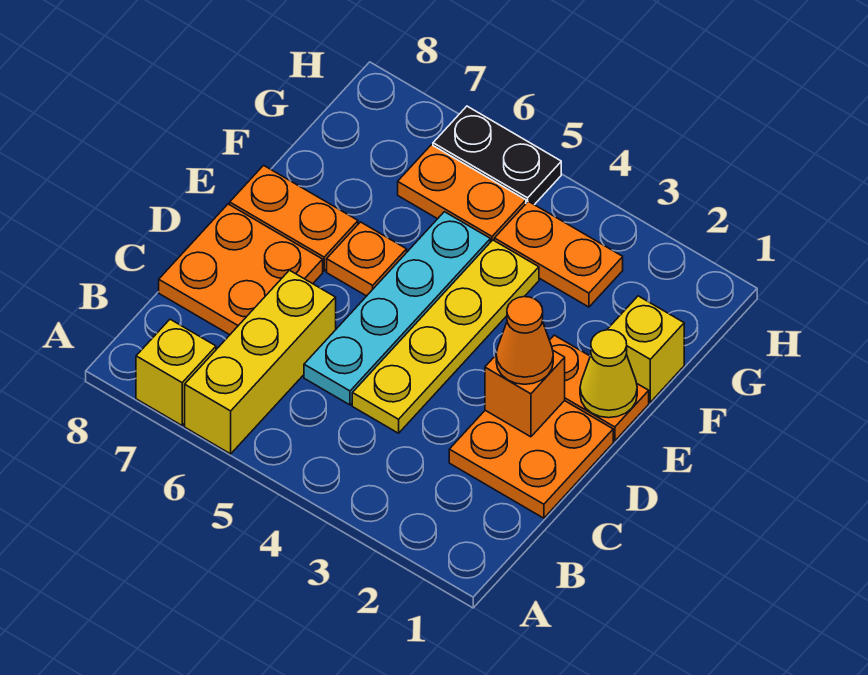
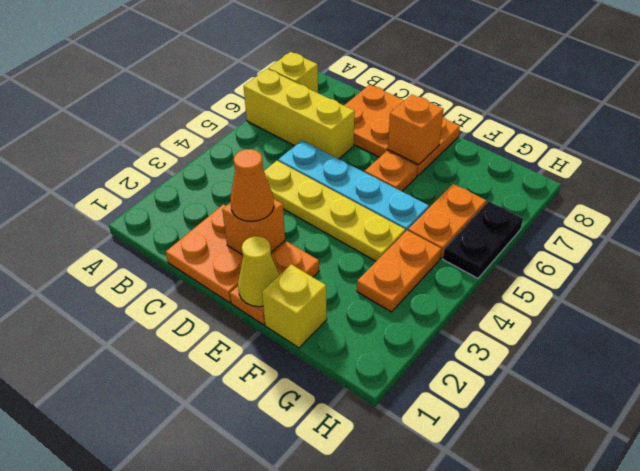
none -> orange brick E7 level 2

